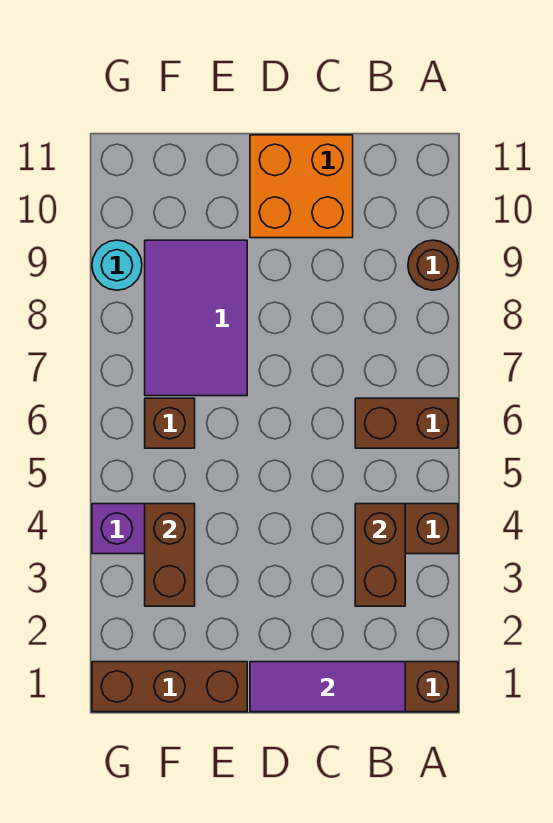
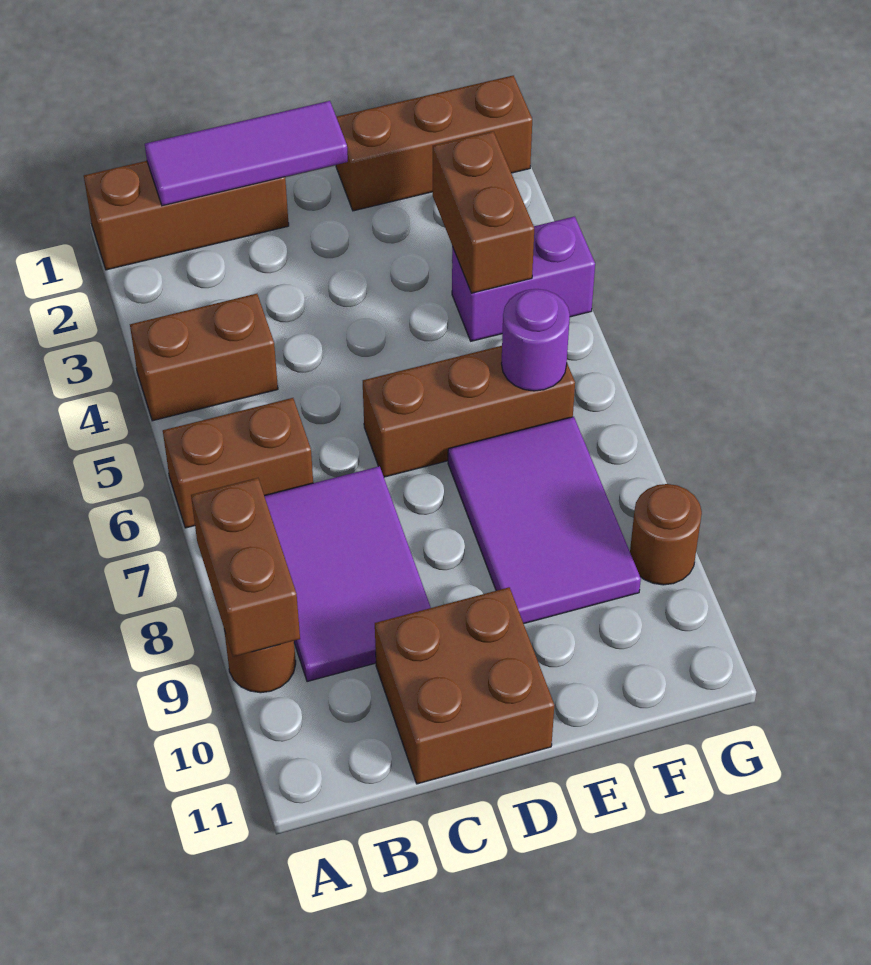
brown brick B3:B4 level 2 -> brown brick A8:A9 level 2
none -> purple tile B7:C9 level 1
orange brick C10:D11 level 1 -> brown brick C10:D11 level 1
brown brick F6 level 1 -> brown brick D6:F6 level 1
none -> purple round brick F6 level 2
cyan round brick G9 level 1 -> brown round brick G9 level 1

